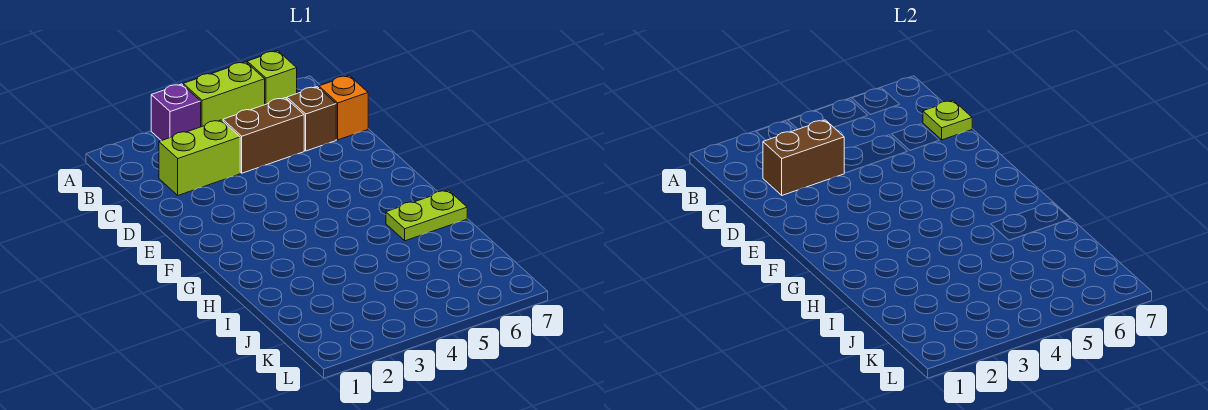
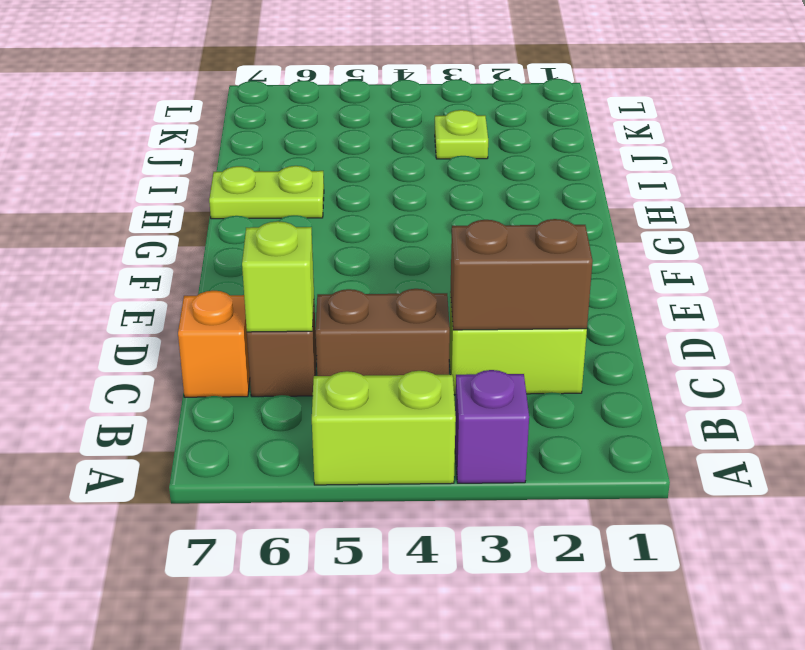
lime brick A6 level 1 -> lime brick C6 level 2
lime plate C7 level 2 -> lime plate J3 level 1

